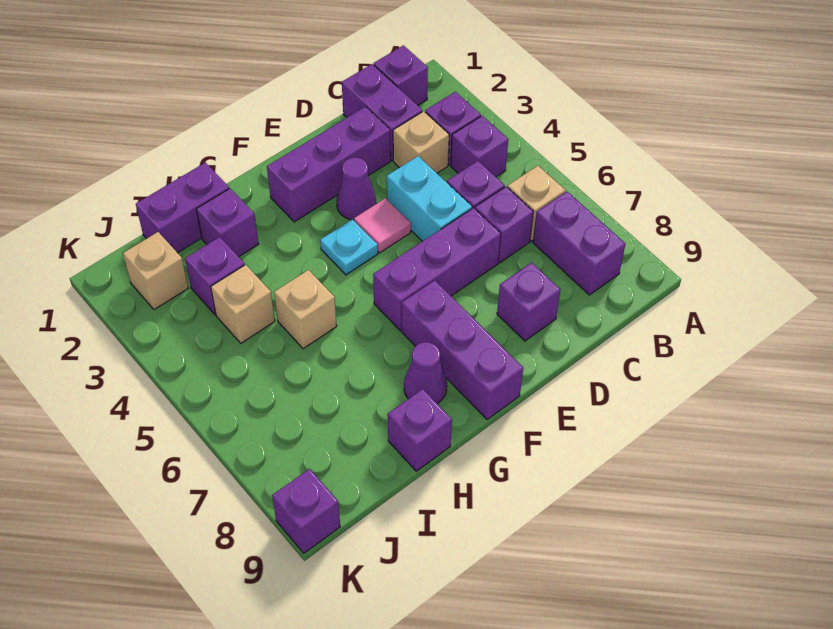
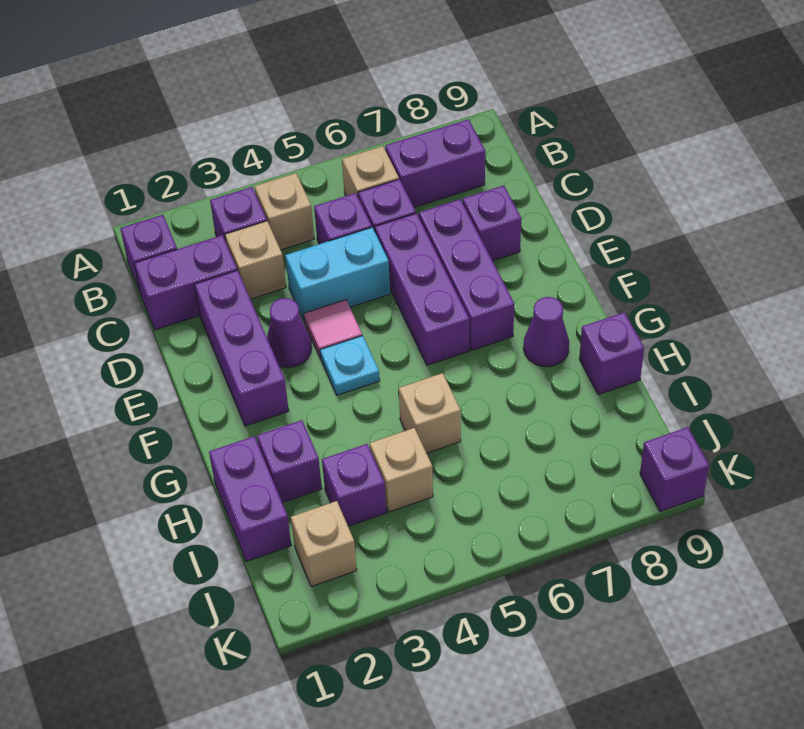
purple brick B4 level 1 -> tan brick B4 level 1
purple brick F7:F9 level 1 -> purple brick D7:F7 level 1

